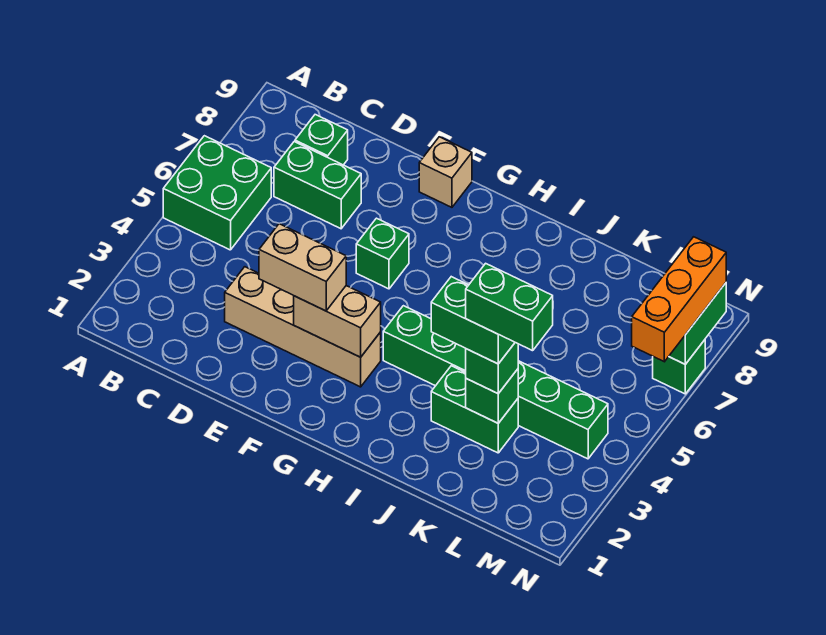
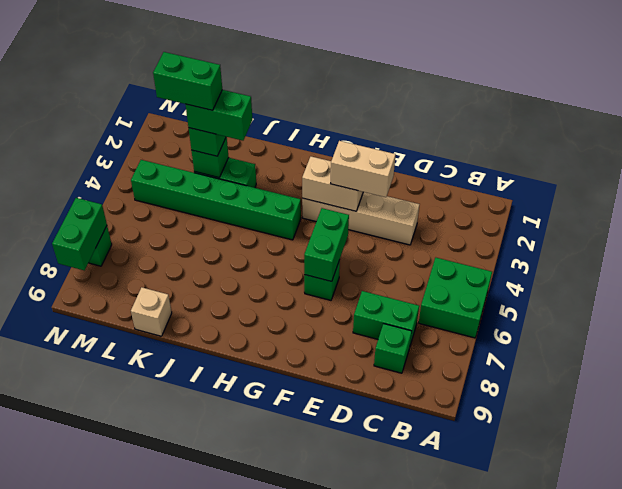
none -> green brick F5:F6 level 2
tan brick F9 level 1 -> tan brick K9 level 1
orange brick N6:N8 level 3 -> none

